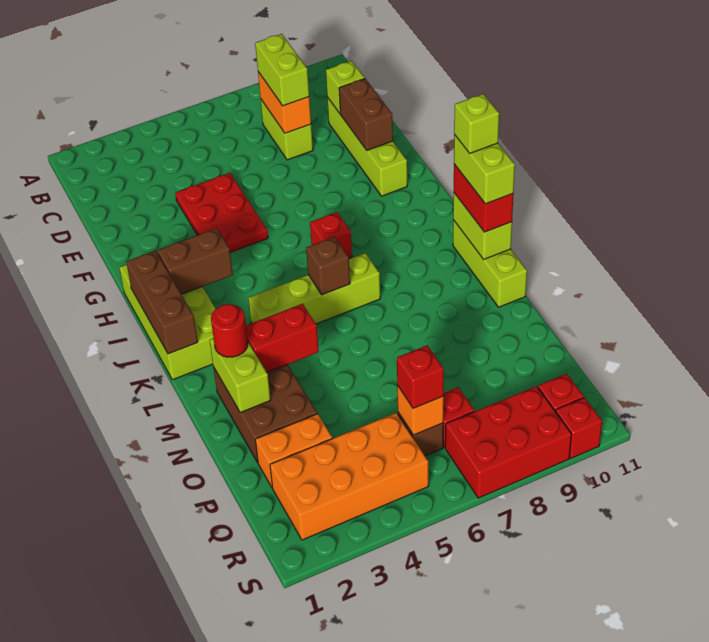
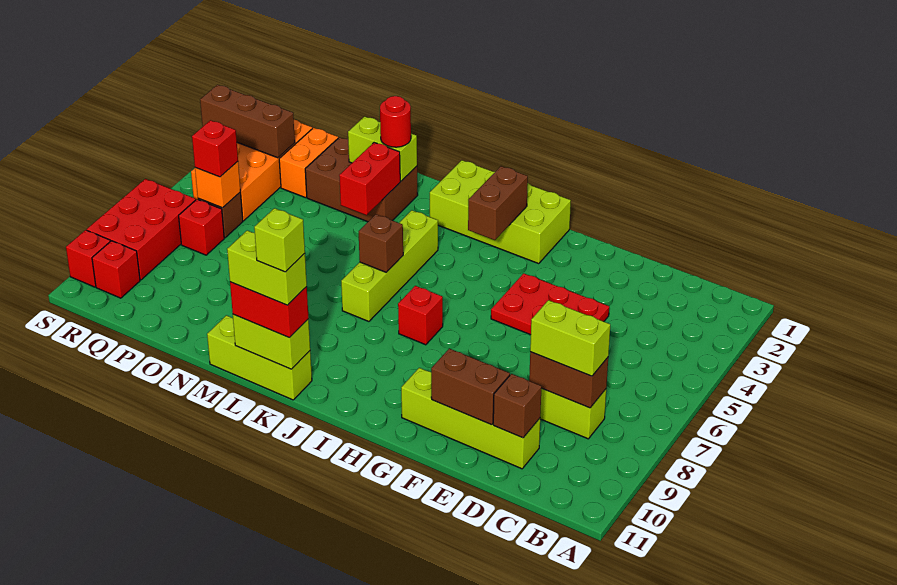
orange brick C8:D8 level 2 -> brown brick C8:D8 level 2
lime brick D10 level 2 -> brown brick D10 level 2
brown brick I1:K1 level 2 -> brown brick Q3:S3 level 2

